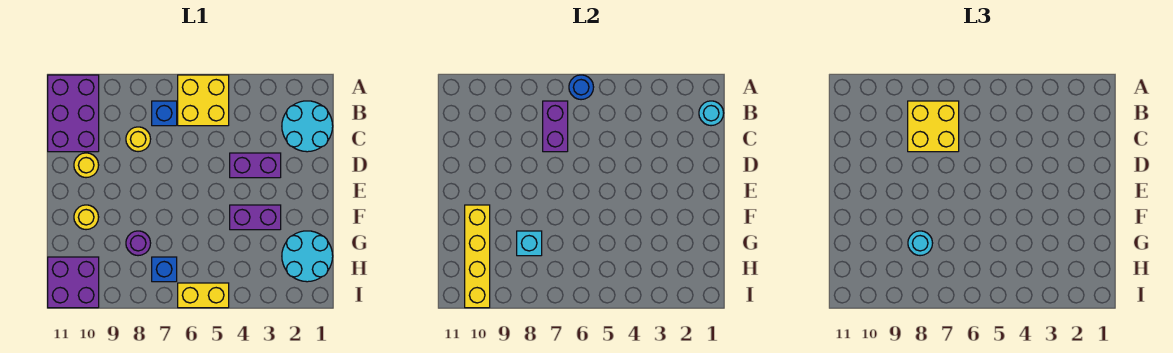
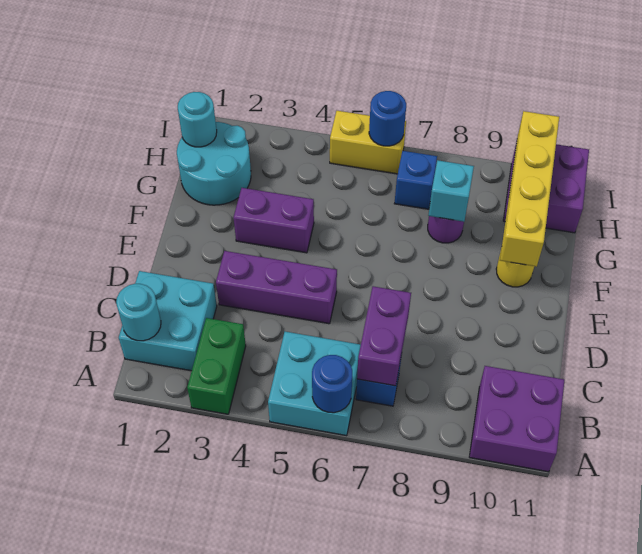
none -> green brick A3:B3 level 1
yellow brick A5:B6 level 1 -> cyan brick A5:B6 level 1
purple brick A10:C11 level 1 -> purple brick A10:B11 level 1
cyan round brick B1:C2 level 1 -> cyan brick B1:C2 level 1
yellow brick B7:C8 level 3 -> none
yellow round brick C8 level 1 -> none
purple brick D3:D4 level 1 -> purple brick D3:D5 level 1
yellow round brick D10 level 1 -> none
cyan round brick G8 level 3 -> cyan round brick H1 level 2
none -> blue round brick I6 level 2

